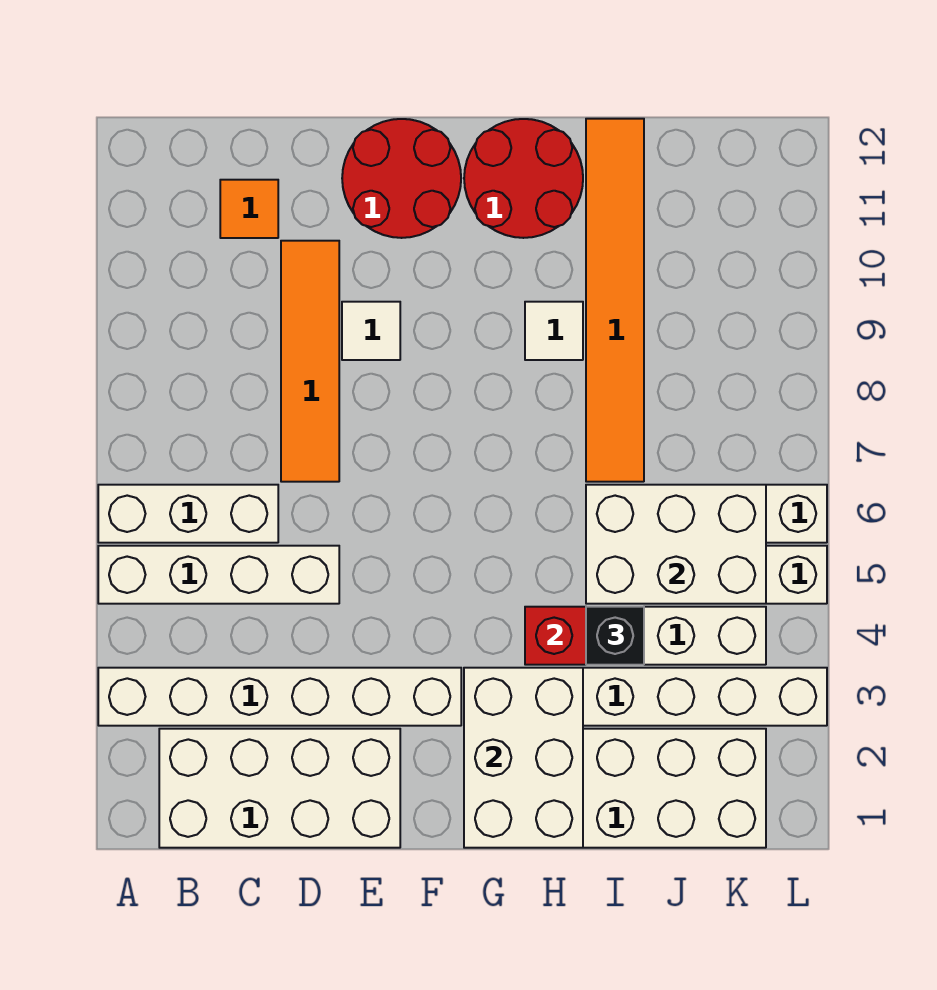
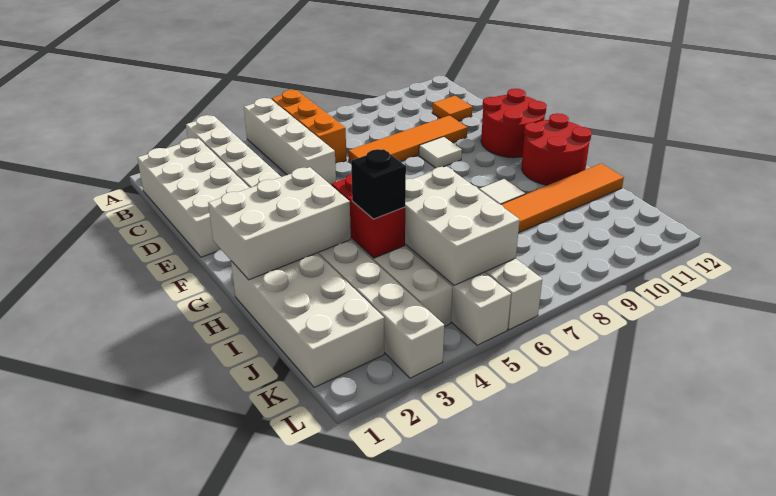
white brick A6:C6 level 1 -> orange brick A6:C6 level 1

